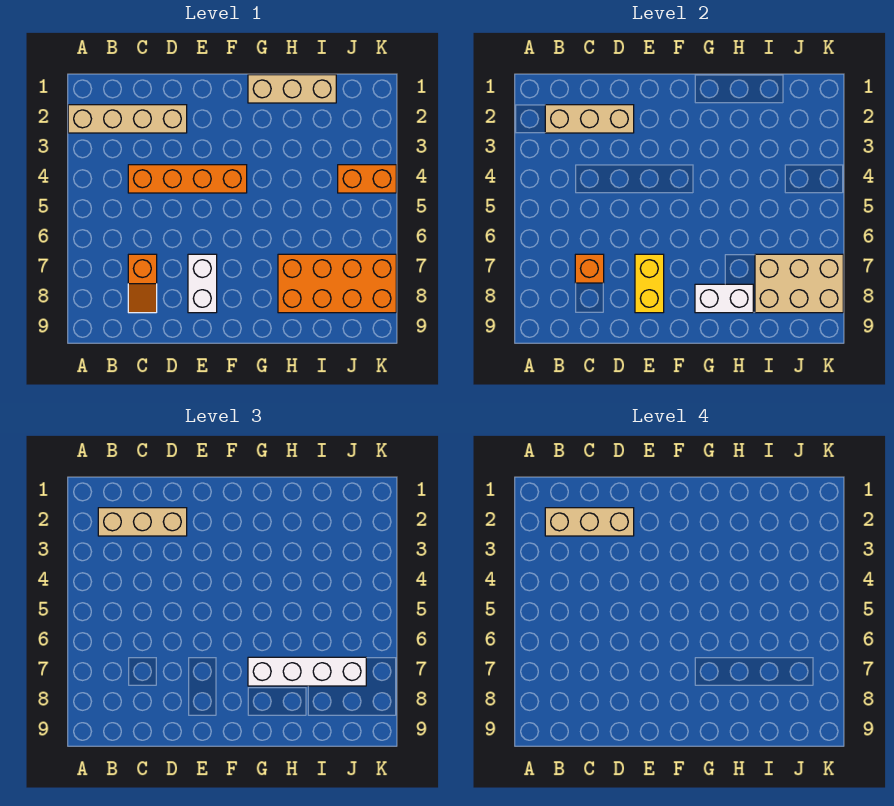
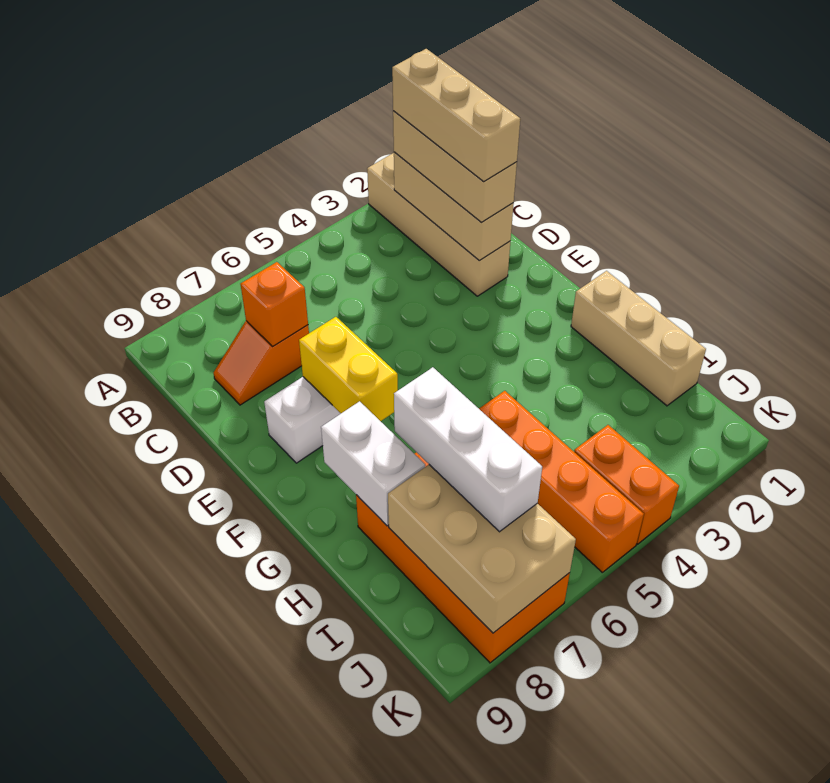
orange brick C4:F4 level 1 -> orange brick H5:K5 level 1
yellow brick E7:E8 level 2 -> yellow brick E7:F7 level 2
white brick G7:J7 level 3 -> white brick H7:J7 level 3

